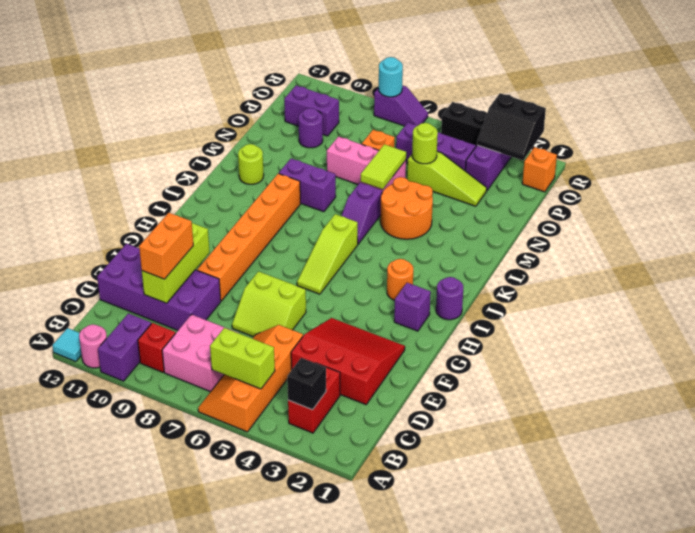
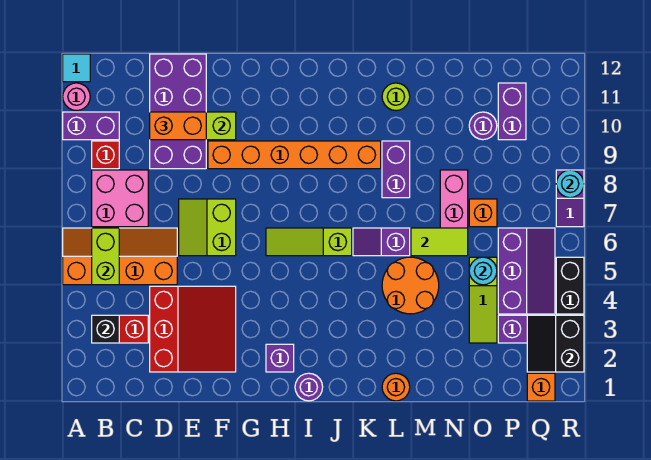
orange round brick I3 level 1 -> orange round brick L1 level 1
lime round brick O5 level 2 -> cyan round brick O5 level 2

